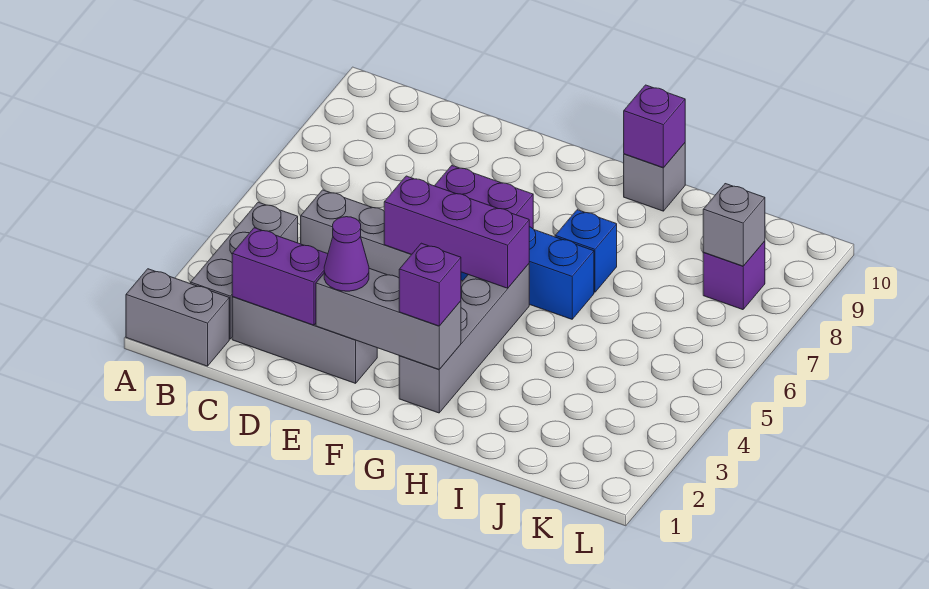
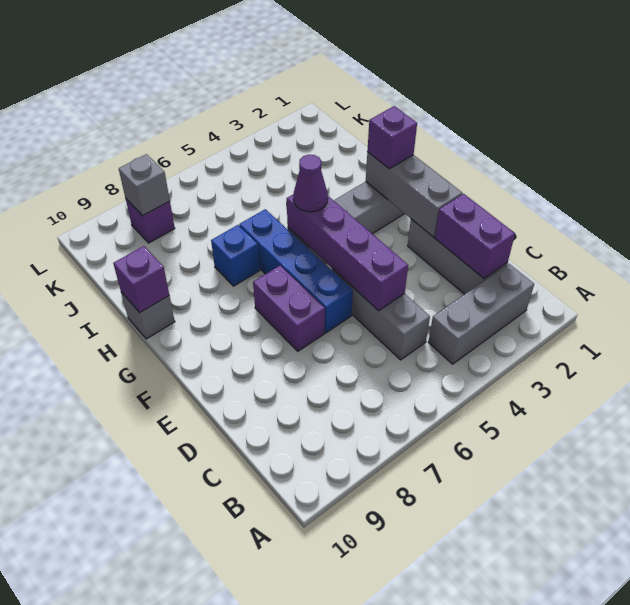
grey brick A1:B1 level 1 -> none
purple cone E2 level 3 -> purple cone G5 level 3
purple brick E5:G5 level 2 -> purple brick D5:G5 level 2

